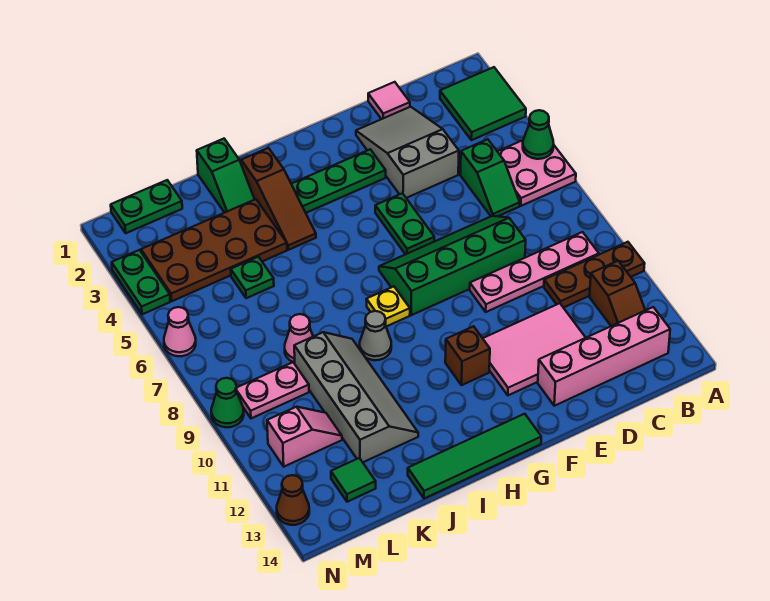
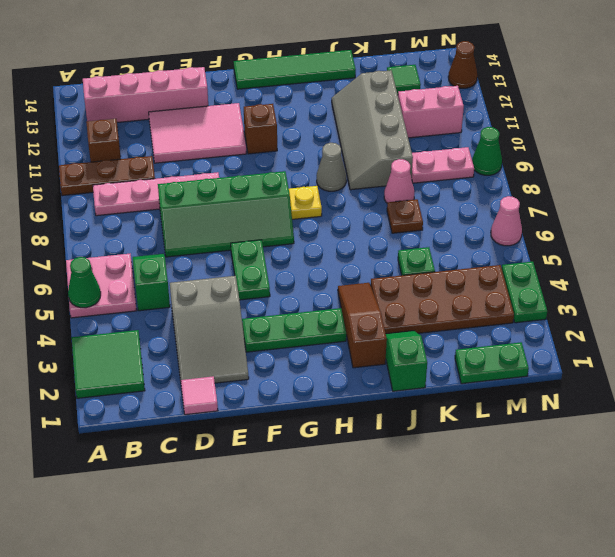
none -> brown plate K7 level 1
pink slope L11:M11 level 1 top M -> pink brick L11:M11 level 1

